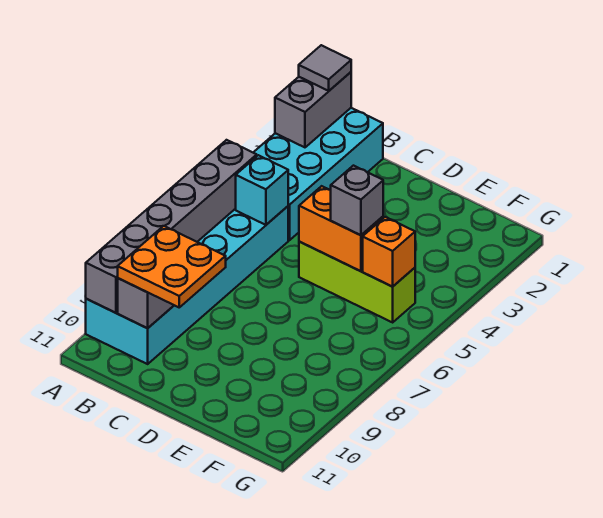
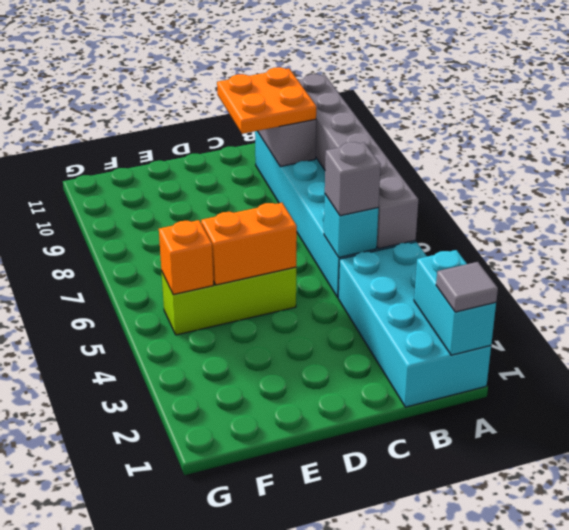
grey brick A1:A2 level 2 -> cyan brick A1:A2 level 2
grey brick E5 level 3 -> grey brick B5 level 3

